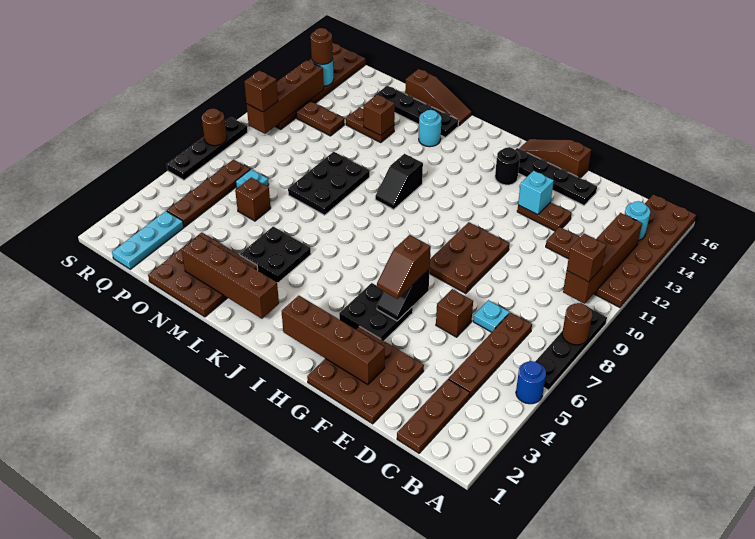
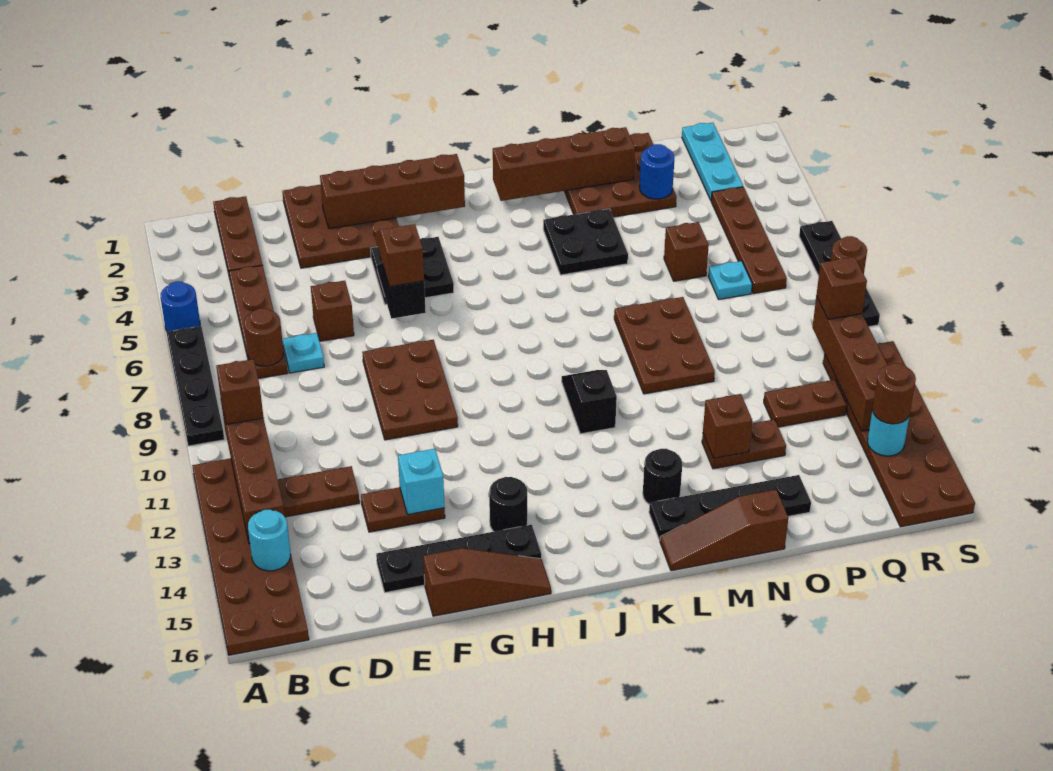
brown round brick A8 level 2 -> brown round brick C7 level 2
cyan round brick L14 level 1 -> black round brick L14 level 1
black plate M8:N10 level 1 -> brown plate M8:N10 level 1
none -> blue round brick O3 level 2

